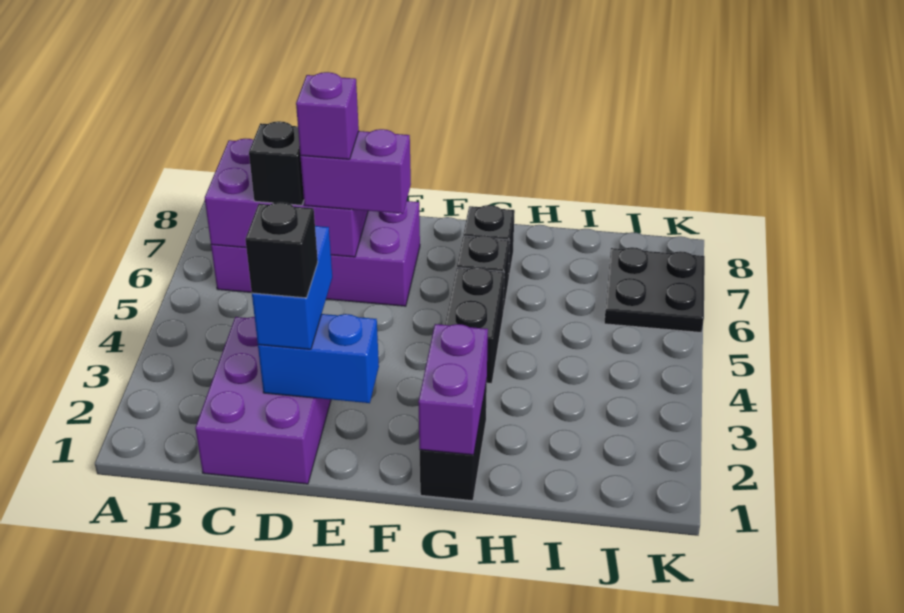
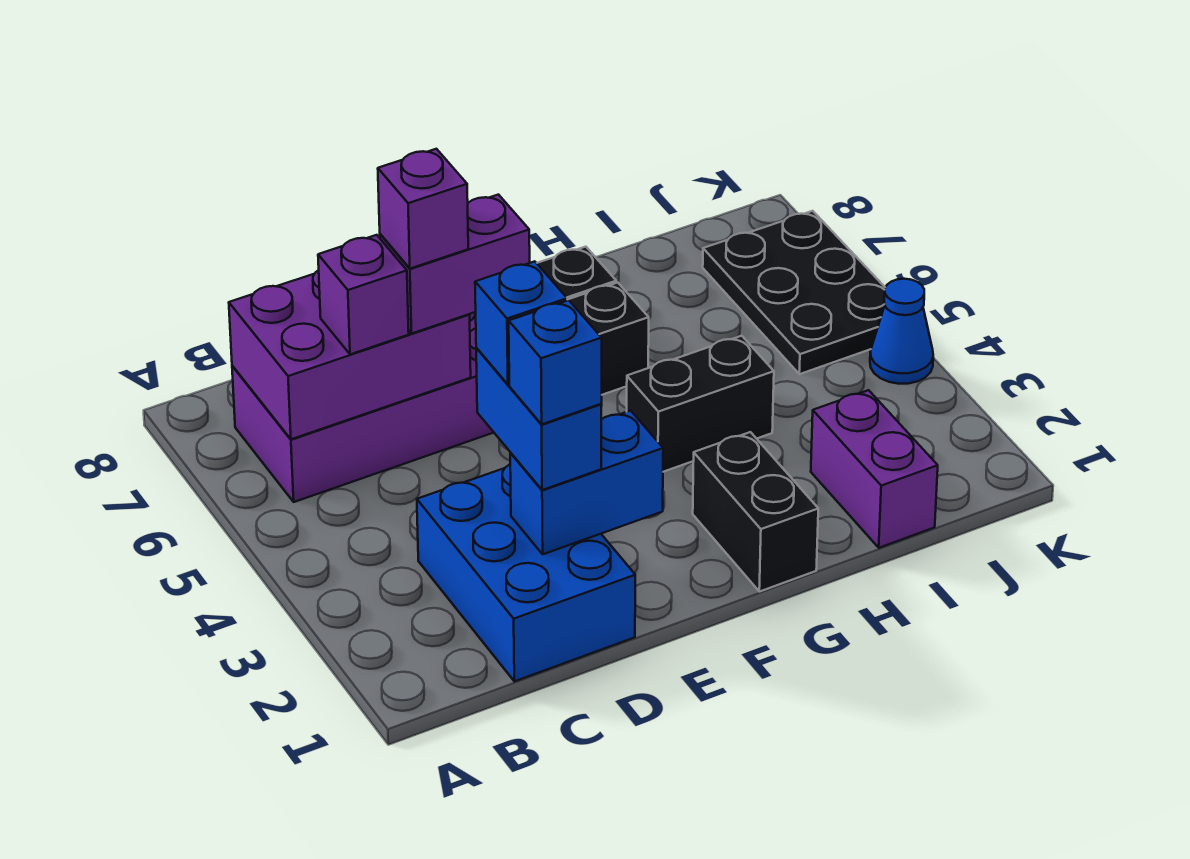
purple brick C1:D3 level 1 -> blue brick C1:D3 level 1
black brick C6 level 3 -> purple brick C6 level 3
black brick D2 level 4 -> blue brick D2 level 4
none -> blue brick D3 level 4
purple brick G1:G2 level 2 -> purple brick I1:I2 level 1
black brick G4:G5 level 1 -> black brick G4:H4 level 1
black plate J6:K7 level 1 -> black plate J5:K7 level 1
none -> blue cone K4 level 1

